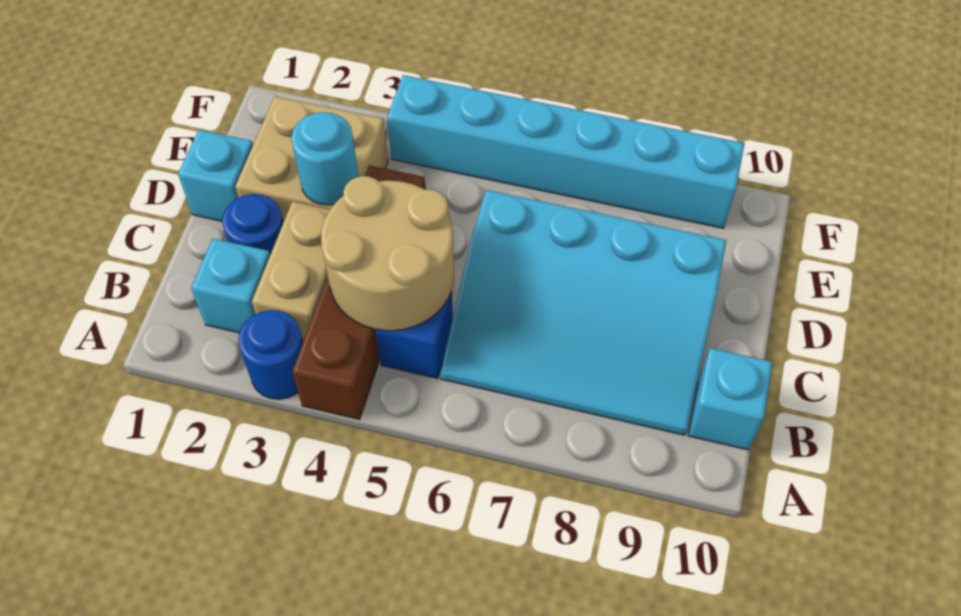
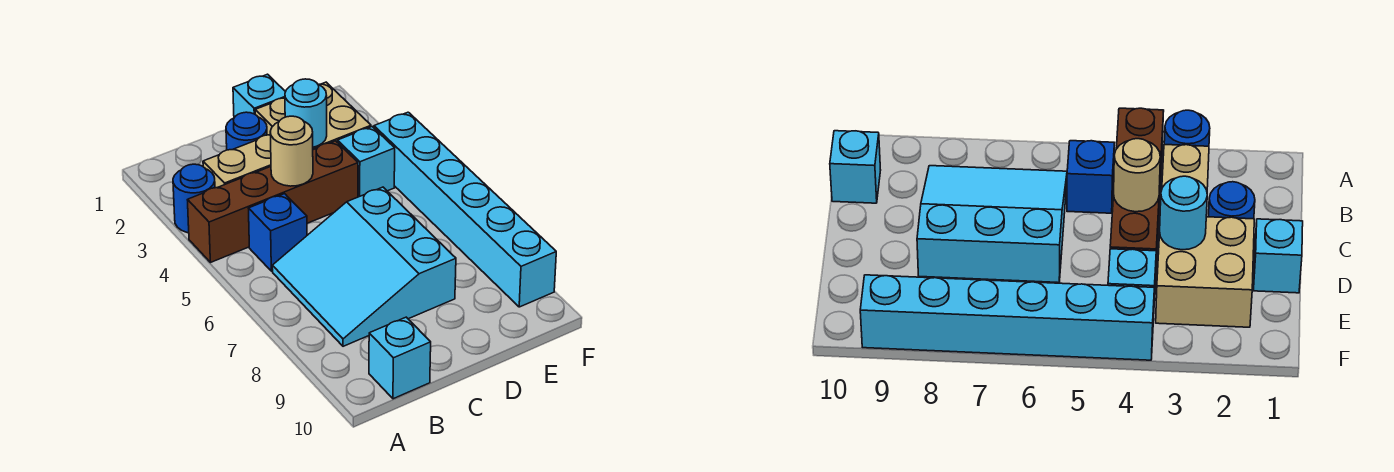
cyan brick B2 level 1 -> cyan brick E4 level 1
tan round brick B4:C5 level 2 -> tan round brick C4 level 2
cyan slope B6:D9 level 1 top D -> cyan slope B6:D8 level 1 top D

